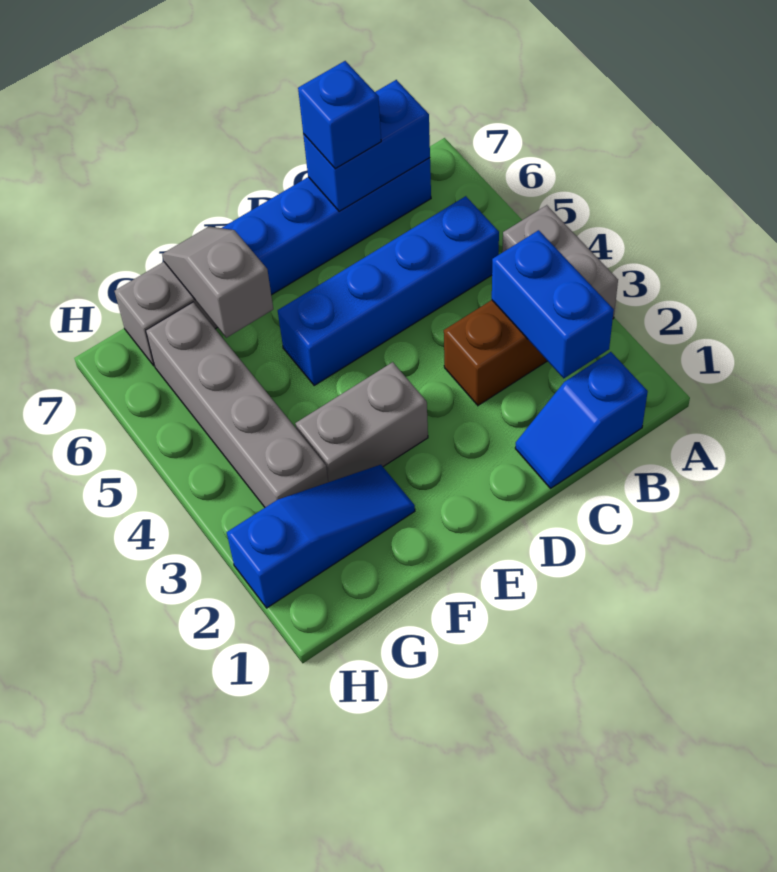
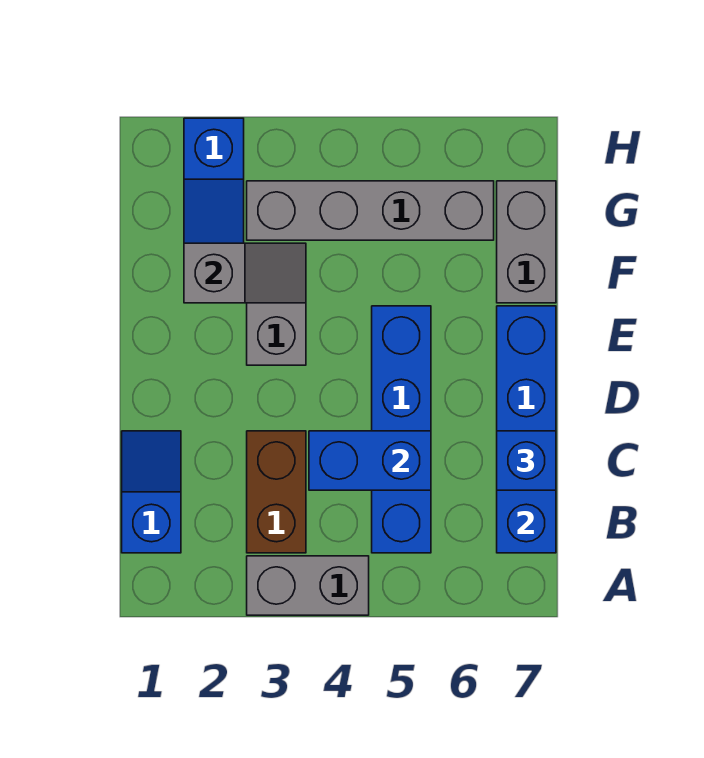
blue brick B2:B3 level 2 -> blue brick C4:C5 level 2
grey slope F6:F7 level 2 top 6 -> grey slope F2:F3 level 2 top 2

